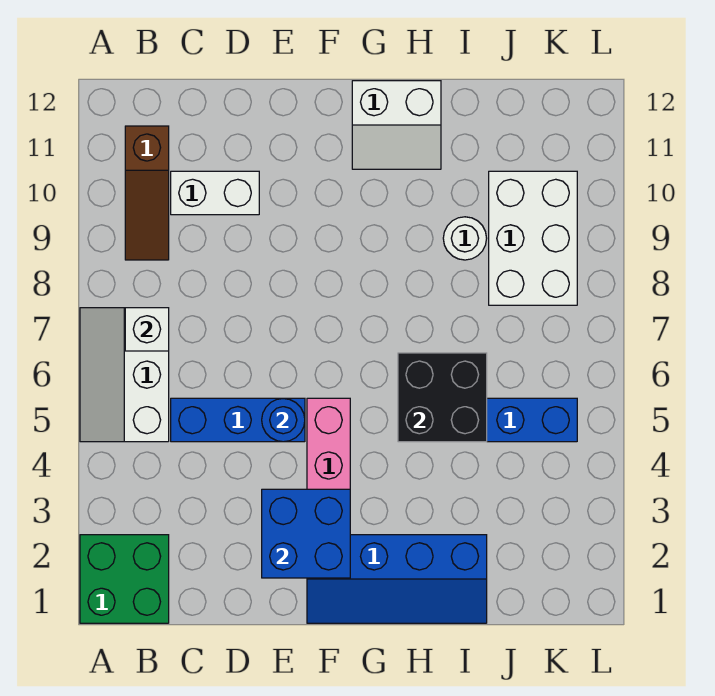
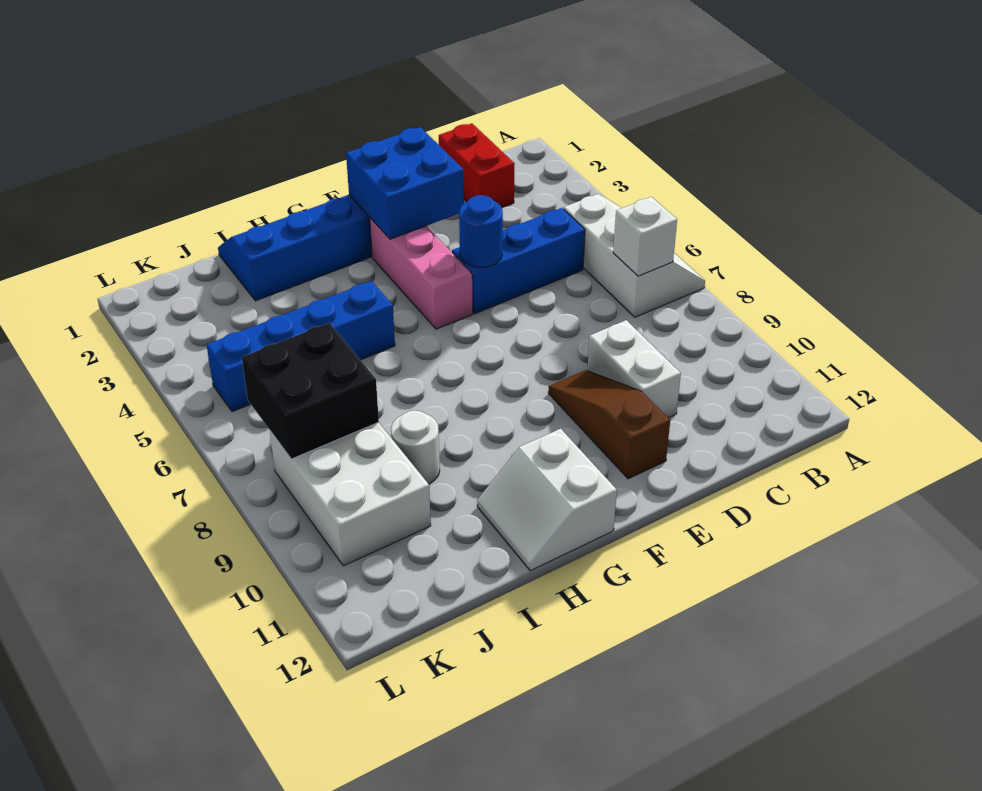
green brick A1:B2 level 1 -> none
brown slope B9:B11 level 1 top 11 -> brown slope E9:E11 level 1 top 11
none -> red brick C1:C2 level 1
white brick C10:D10 level 1 -> white brick D9:D10 level 1
white slope G11:H12 level 1 top 12 -> white slope G11:H12 level 1 top G
black brick H5:I6 level 2 -> black brick J7:K8 level 2

